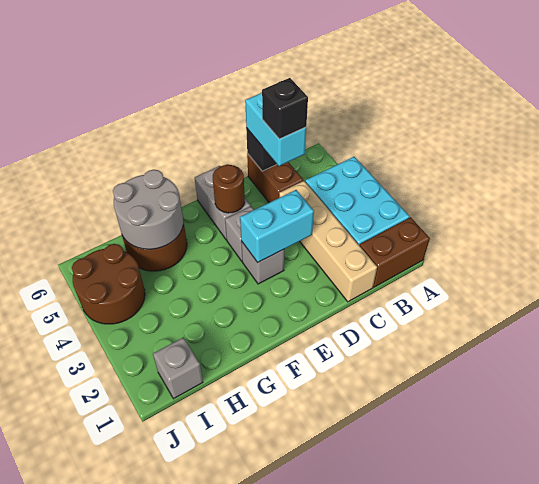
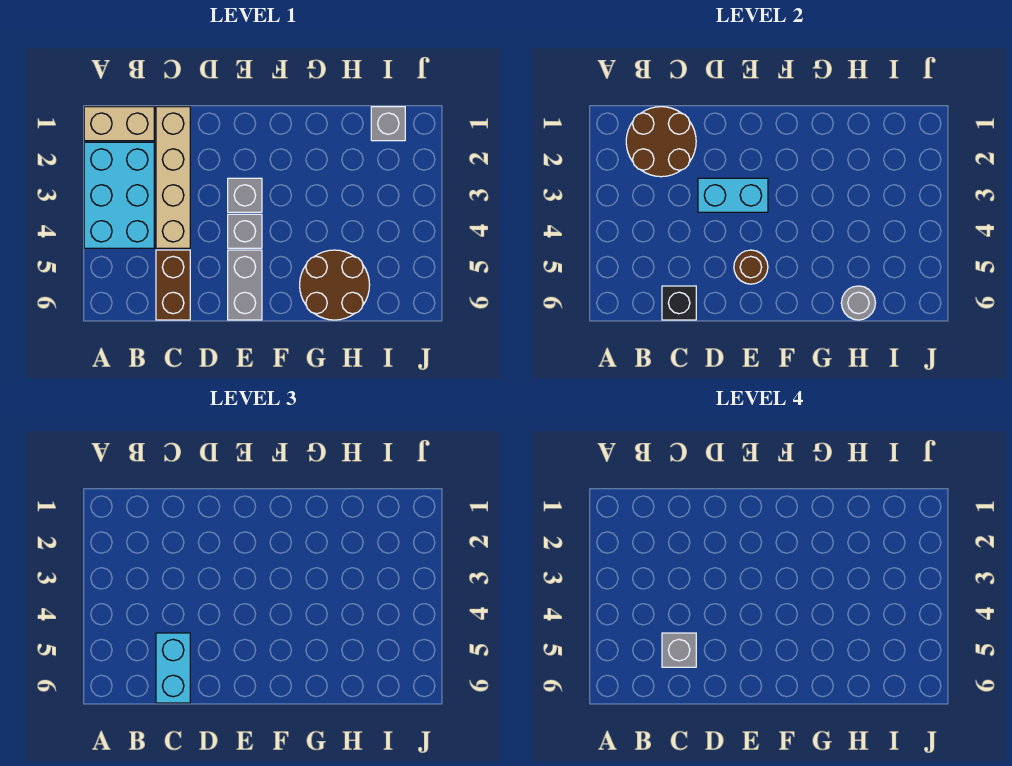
brown brick A1:B1 level 1 -> tan brick A1:B1 level 1
black brick C5 level 4 -> grey brick C5 level 4
grey round brick G5:H6 level 2 -> grey round brick H6 level 2
brown round brick I4:J5 level 1 -> brown round brick B1:C2 level 2

